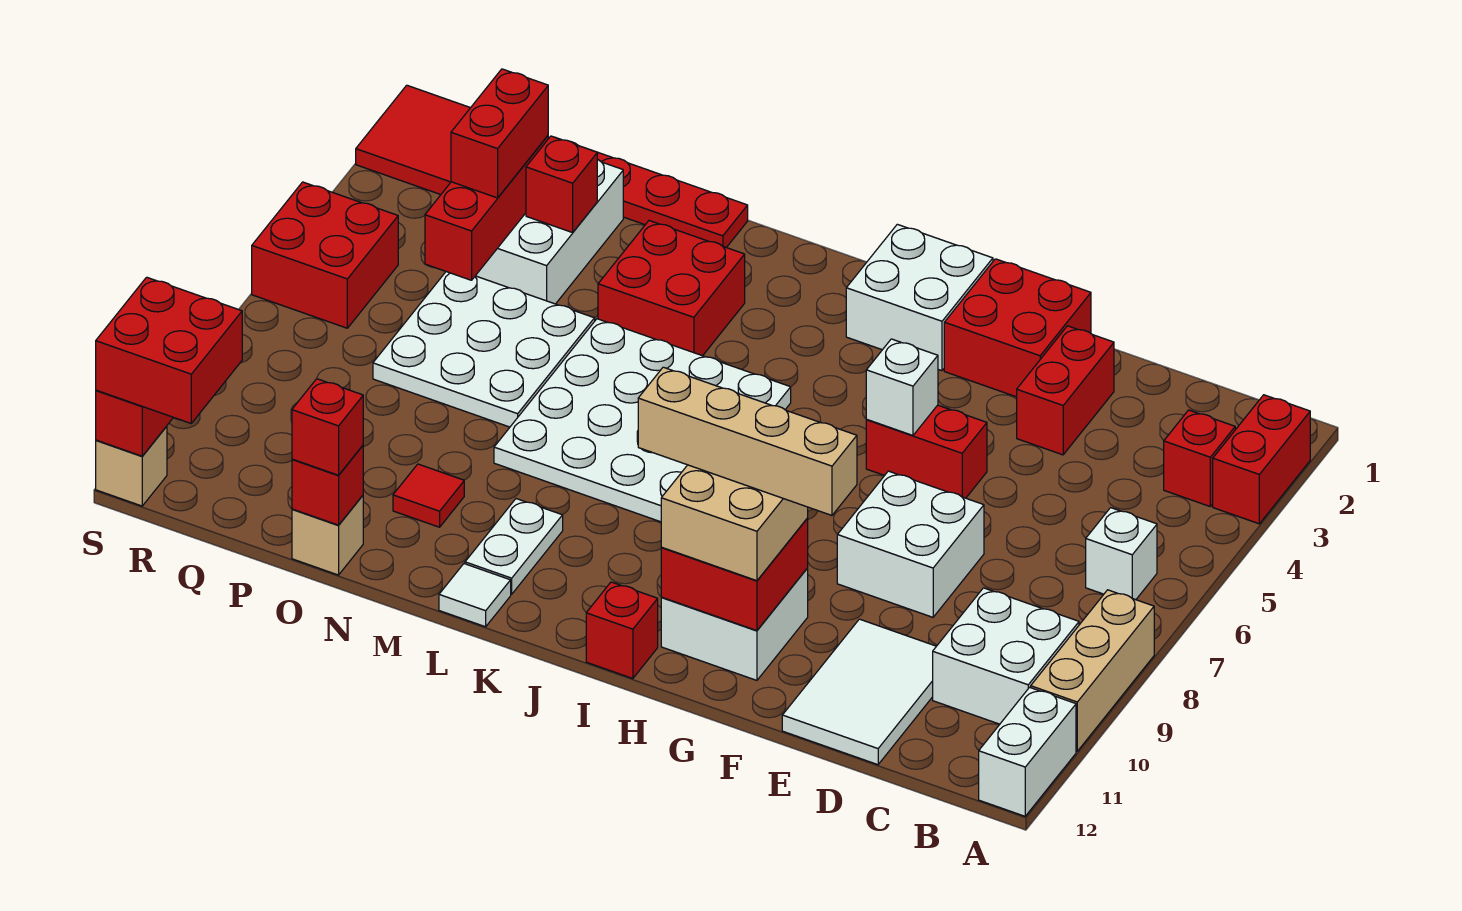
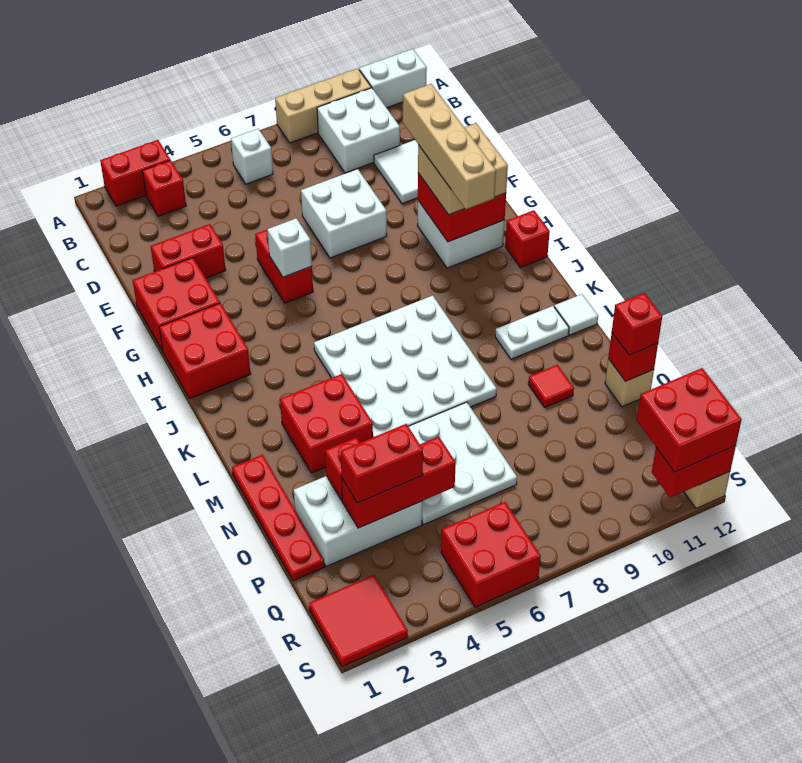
white brick H1:I2 level 1 -> red brick H1:I2 level 1

